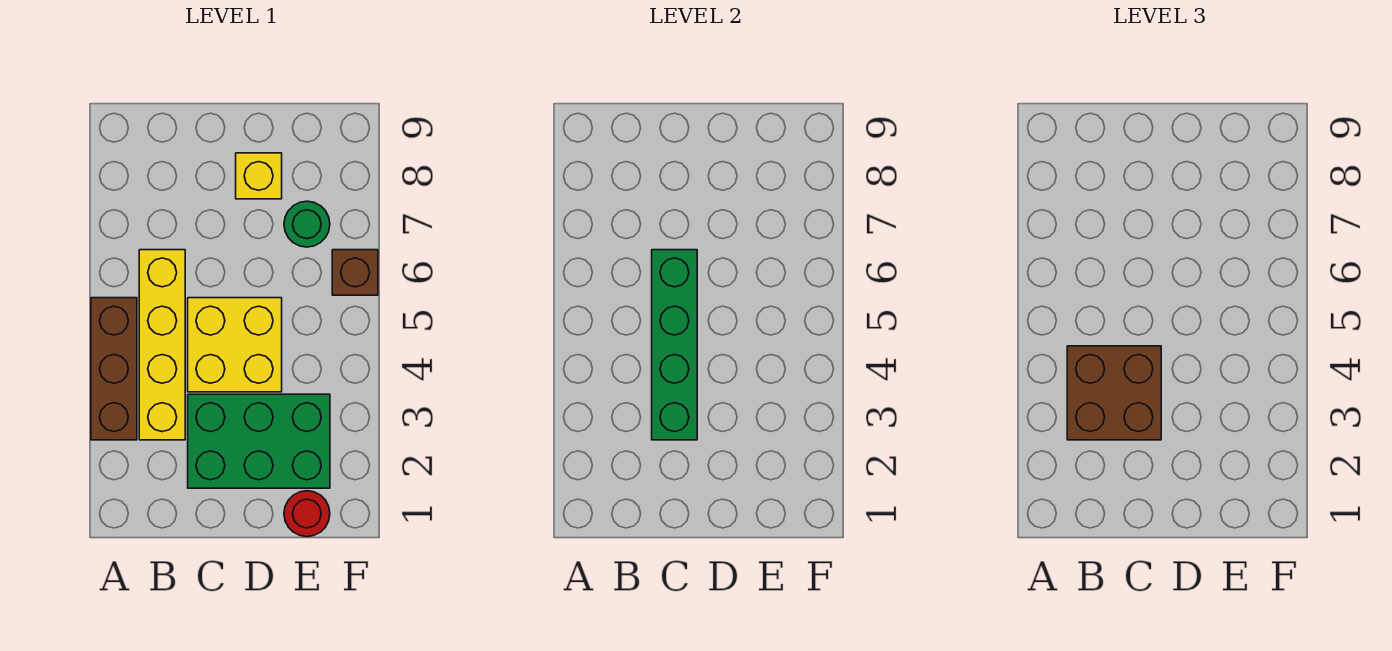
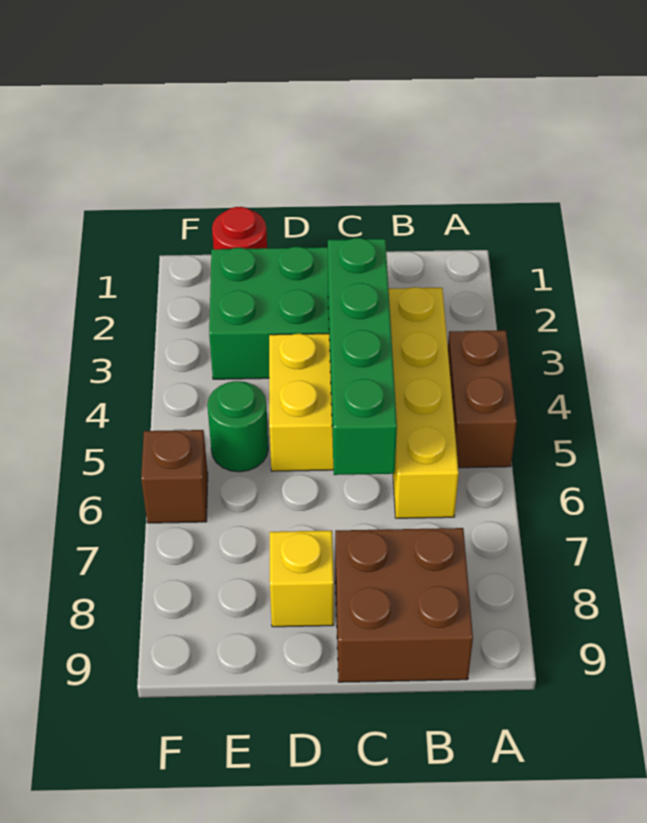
brown brick A3:A5 level 1 -> brown brick A4:A5 level 1
brown brick B3:C4 level 3 -> brown brick B8:C9 level 1
green round brick E7 level 1 -> green round brick E5 level 1

